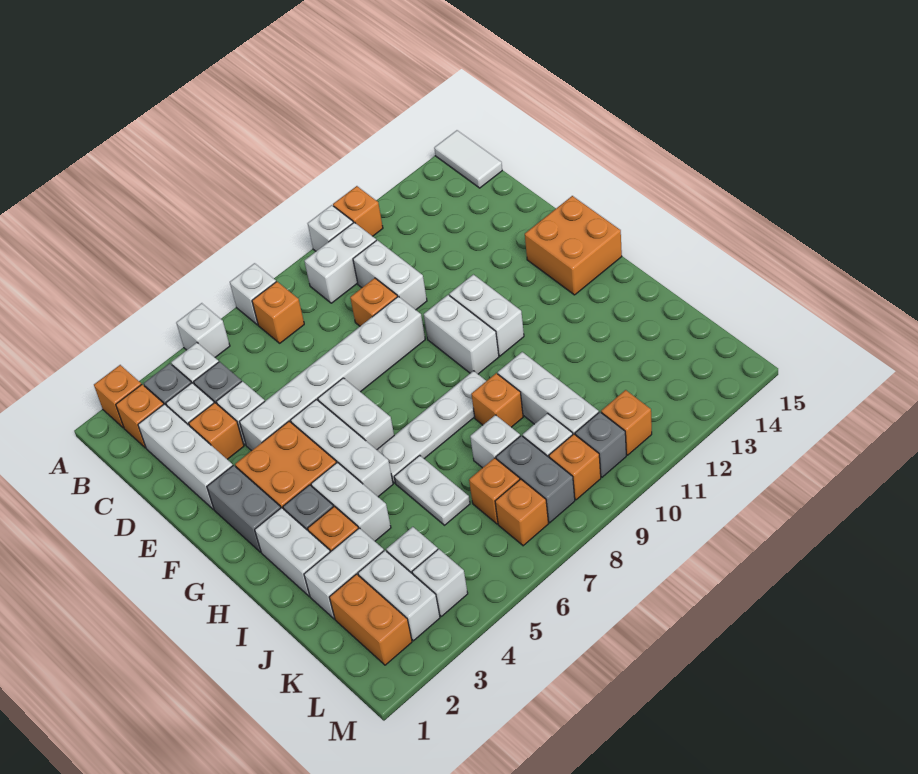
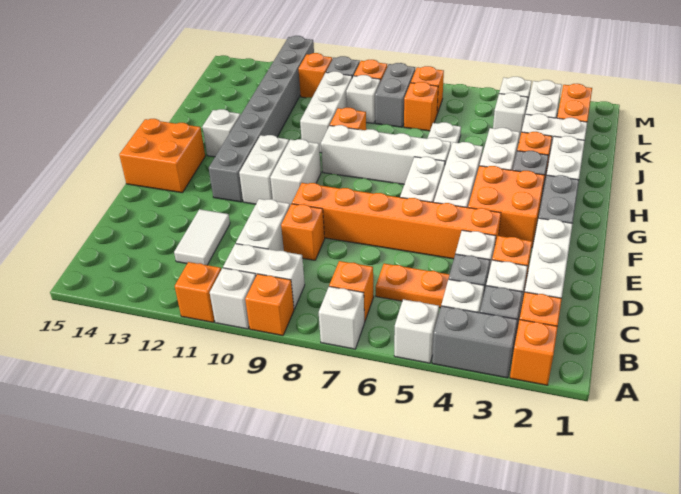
none -> grey brick A3:A4 level 1
none -> orange brick A9 level 1
white tile A15:B15 level 1 -> white tile C12:D12 level 1
none -> orange plate C5:C6 level 1
white brick E4:E9 level 1 -> orange brick E4:E9 level 1
none -> grey brick F12:M12 level 1
white plate H6:H9 level 1 -> white brick H6:H9 level 1
white brick J8 level 1 -> white brick H13 level 1

